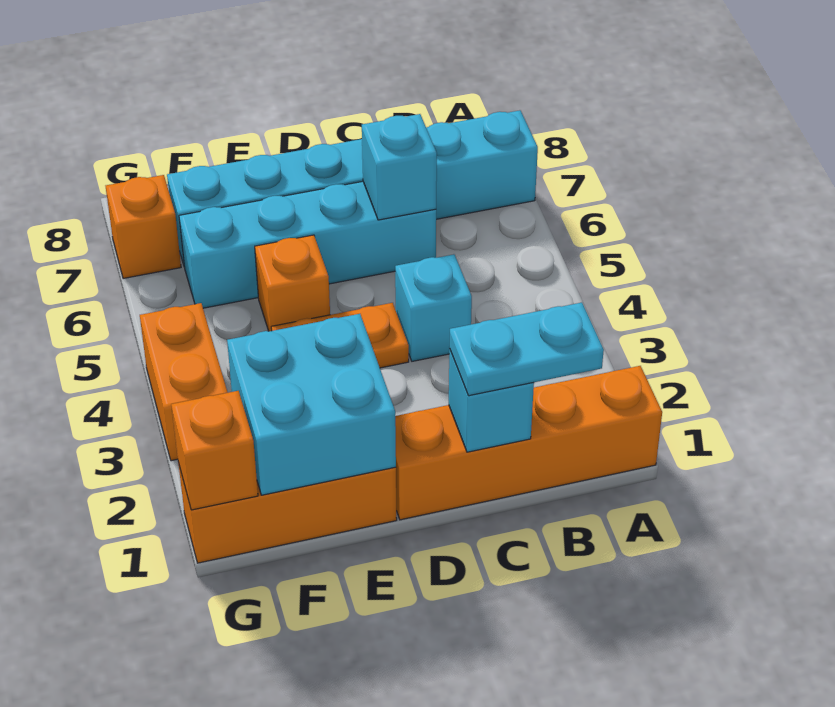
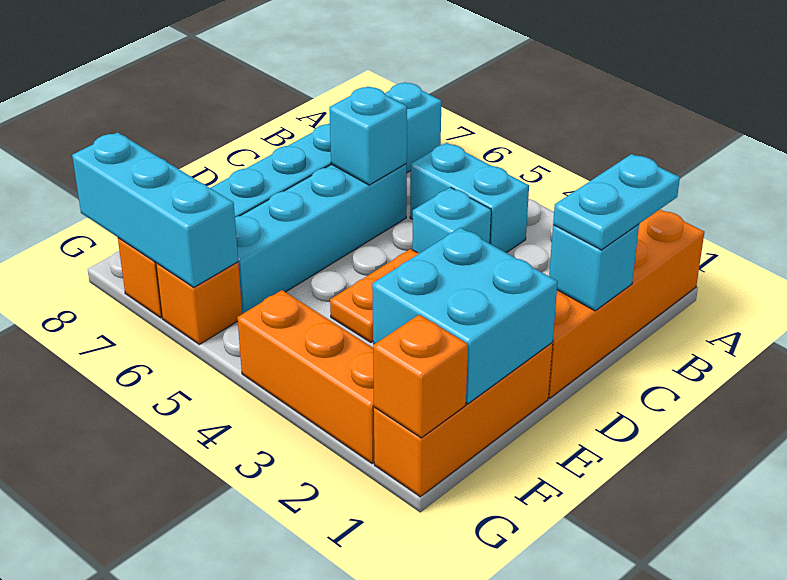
none -> cyan brick B4:B5 level 1
orange brick E5 level 1 -> orange brick G6 level 1
orange brick G3:G4 level 1 -> orange brick G2:G4 level 1
none -> cyan brick G6:G8 level 2

